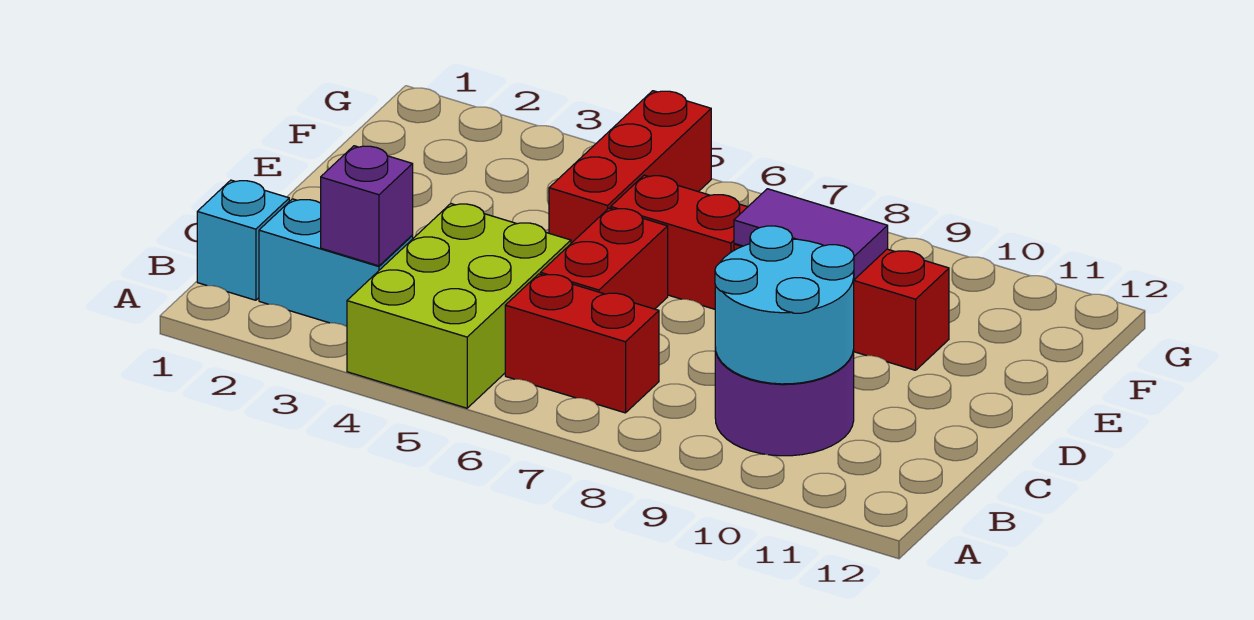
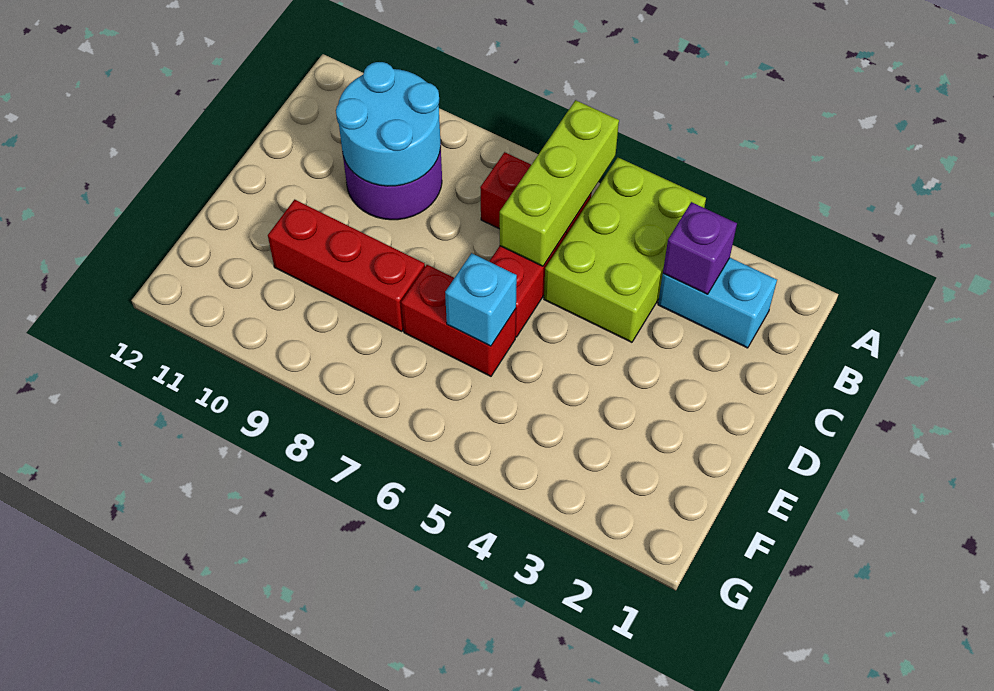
none -> lime brick A6:C6 level 2
cyan brick B1 level 1 -> cyan brick E6 level 2
red brick E5:G5 level 1 -> none
purple tile E8:E9 level 2 -> none

